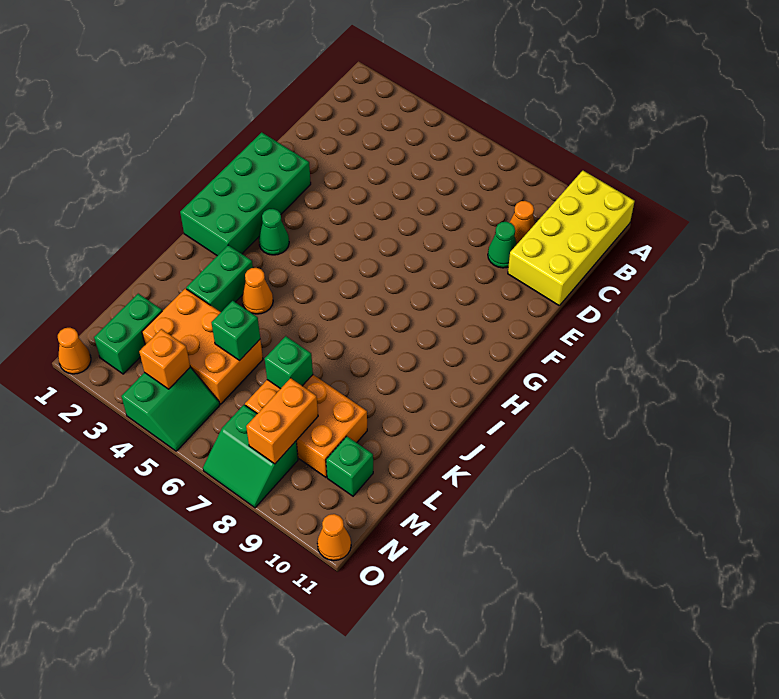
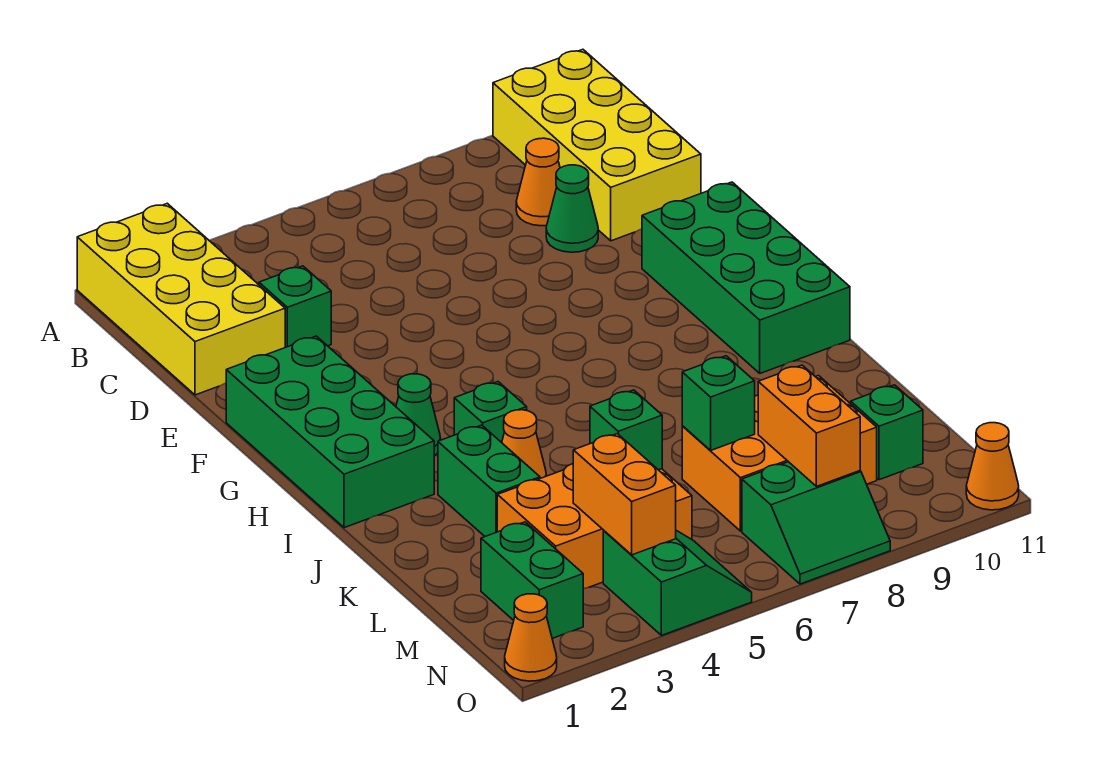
none -> yellow brick A1:D2 level 1
none -> green brick D3 level 1
none -> green brick F10:I11 level 1
none -> green brick I4 level 1
orange brick N4 level 2 -> orange brick M4:N4 level 2

